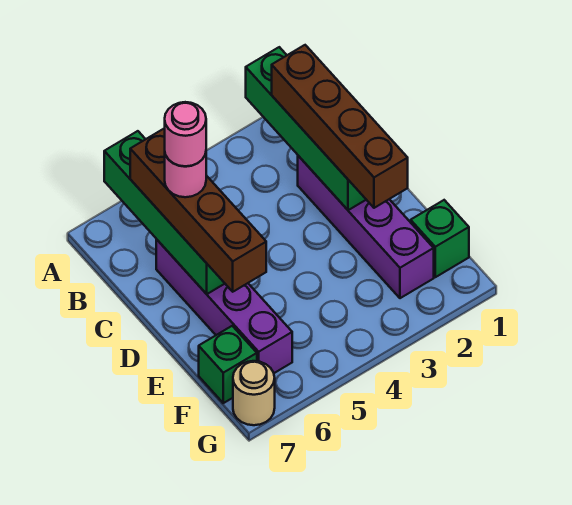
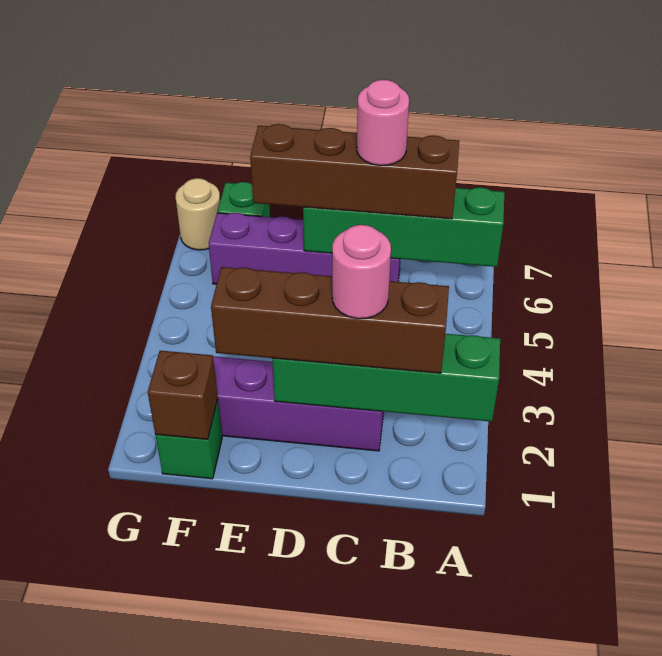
pink round brick C6 level 5 -> pink round brick C2 level 4
none -> brown brick F1 level 2

